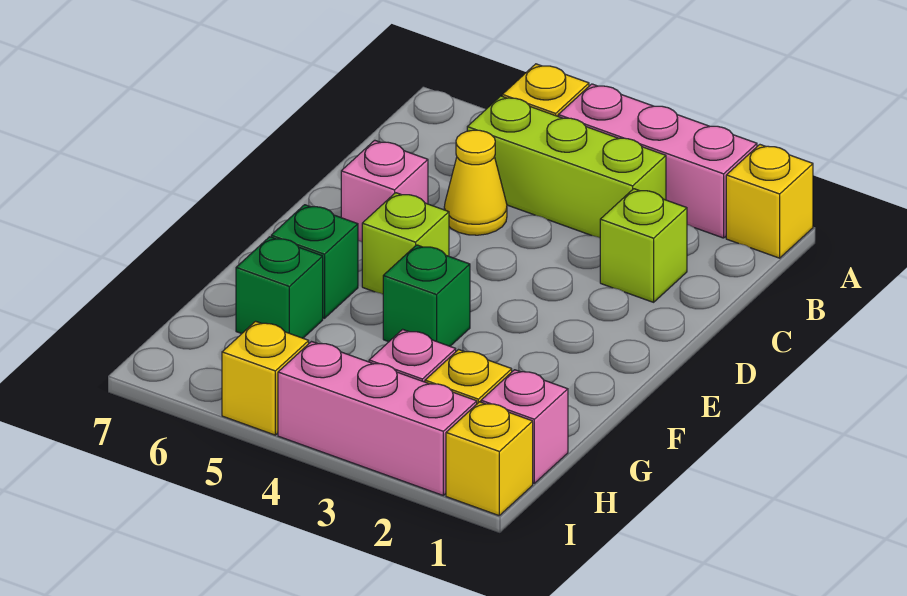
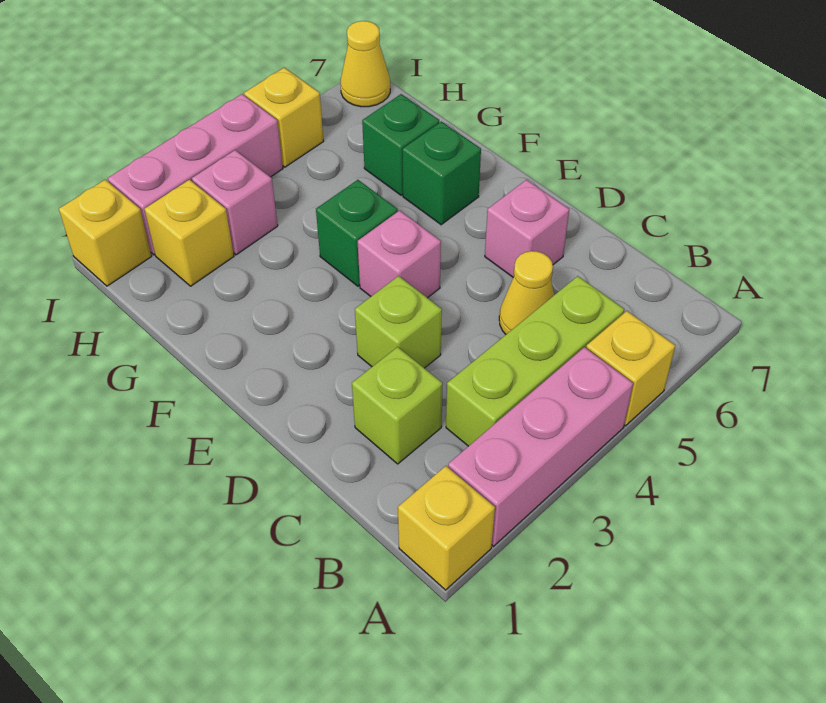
lime brick E5 level 1 -> lime brick D3 level 1
pink brick H1 level 1 -> pink brick E4 level 1
none -> yellow cone I7 level 1

